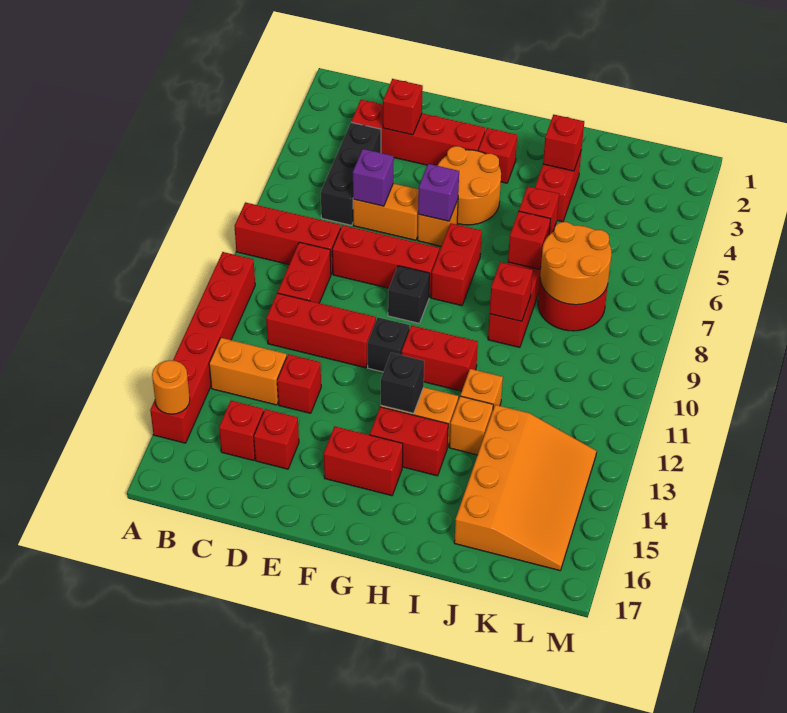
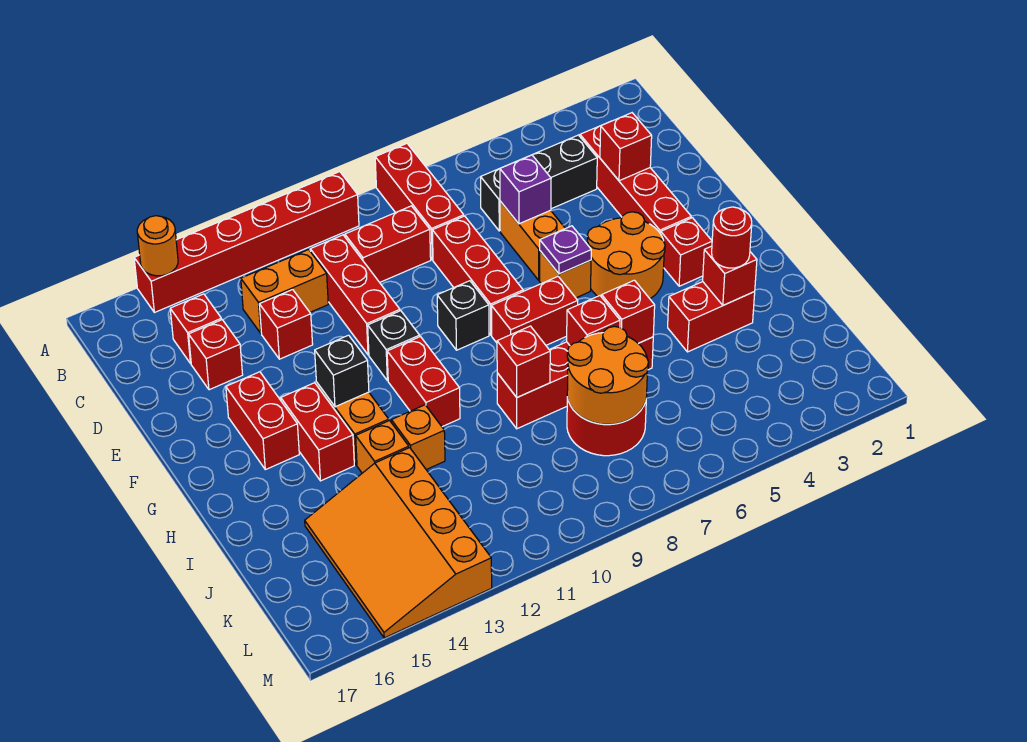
orange brick B13:C13 level 1 -> orange brick C12:C13 level 1
purple brick F6 level 2 -> purple plate F6 level 2
none -> red round brick I3 level 3
orange slope J13:L16 level 1 top J -> orange slope J13:M15 level 1 top 13

